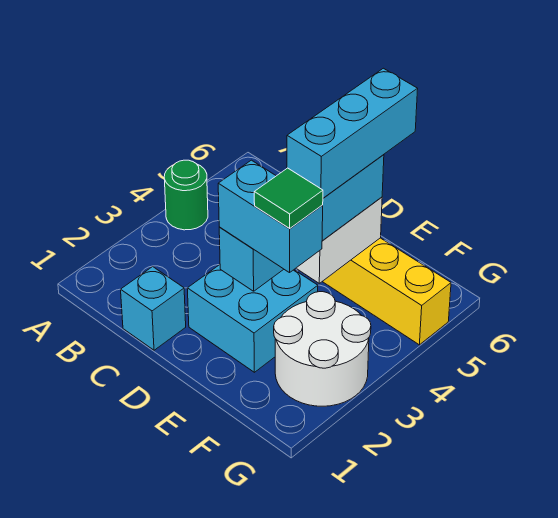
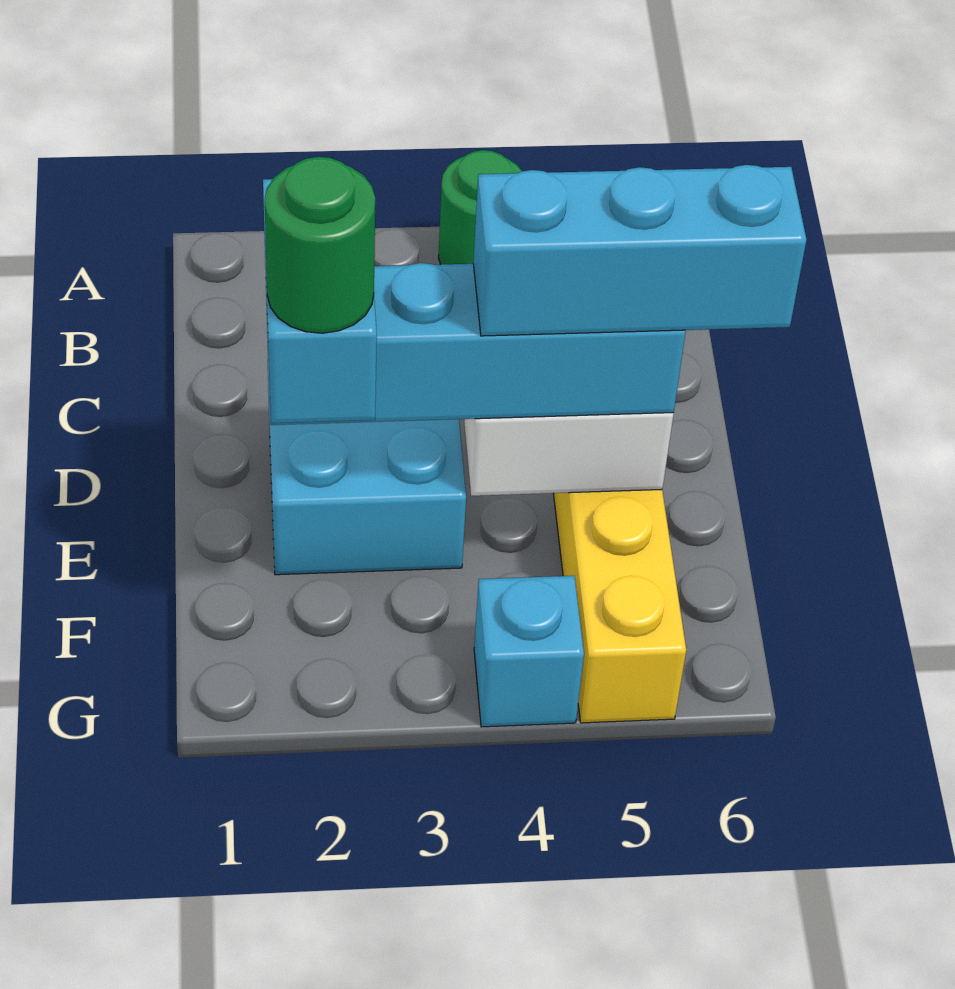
cyan brick C1 level 1 -> cyan brick G4 level 1
white round brick F2:G3 level 1 -> none
green tile F2 level 5 -> green round brick F2 level 5

